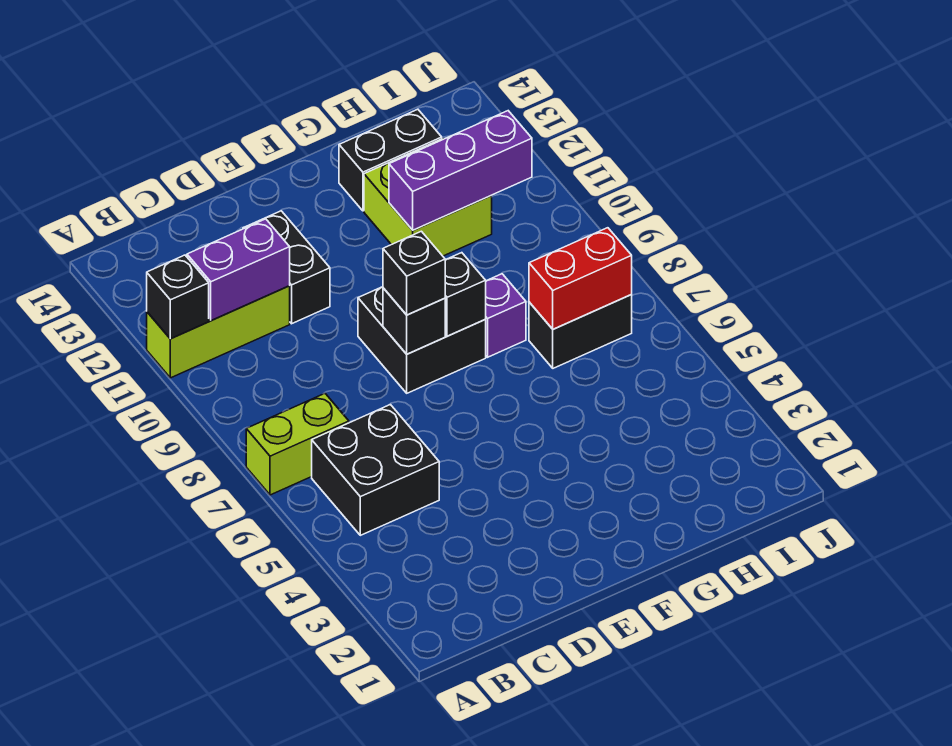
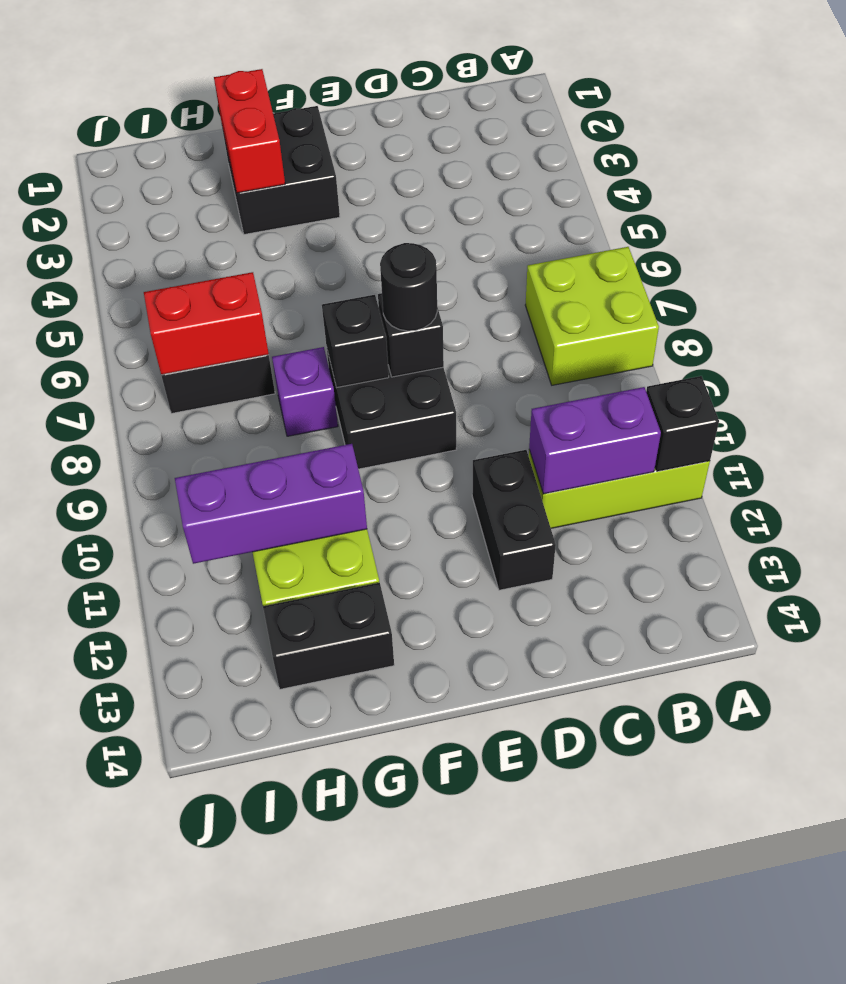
lime brick A7:B7 level 1 -> lime brick A7:B8 level 1
black brick B5:C6 level 1 -> black brick F2:G3 level 1
black brick E8 level 3 -> black round brick E8 level 3
none -> red brick G2:G3 level 2

